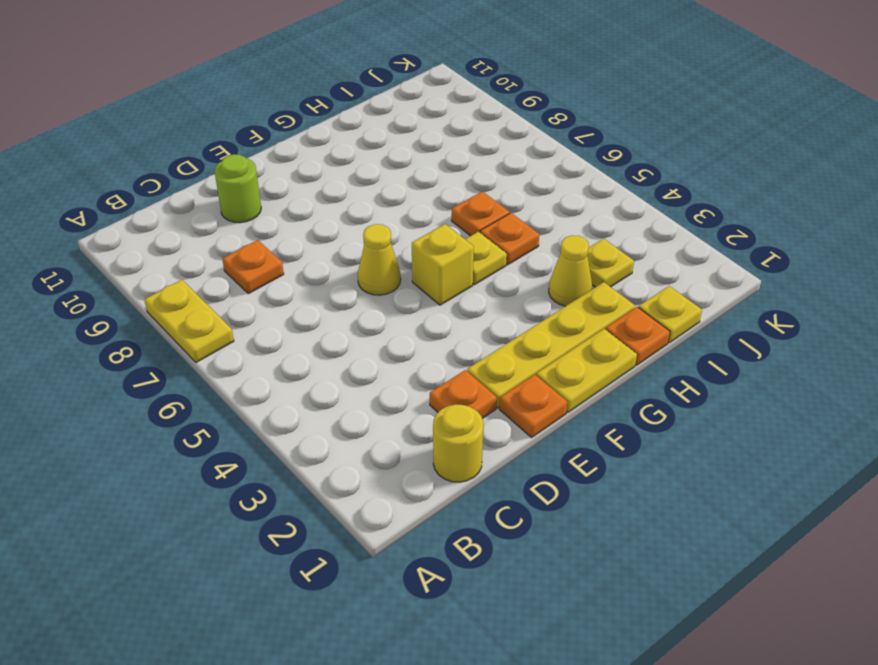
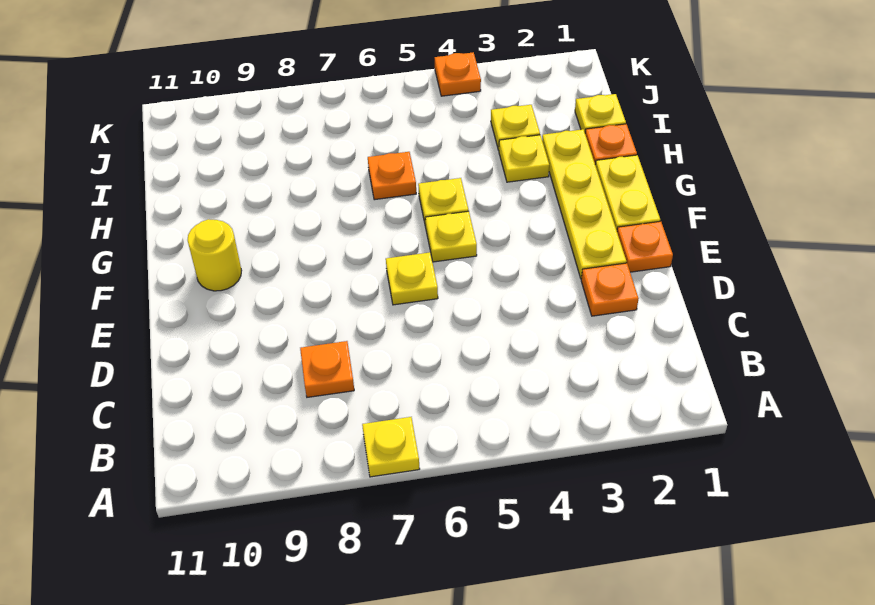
yellow plate A7:A8 level 1 -> yellow plate A7 level 1
yellow round brick C1 level 1 -> yellow round brick F10 level 1
lime round brick D10 level 1 -> none
yellow cone E6 level 1 -> yellow plate E6 level 1
yellow brick F5 level 1 -> yellow plate F5 level 1
yellow cone H3 level 1 -> yellow plate H3 level 1
orange plate H5 level 1 -> orange plate K4 level 1

